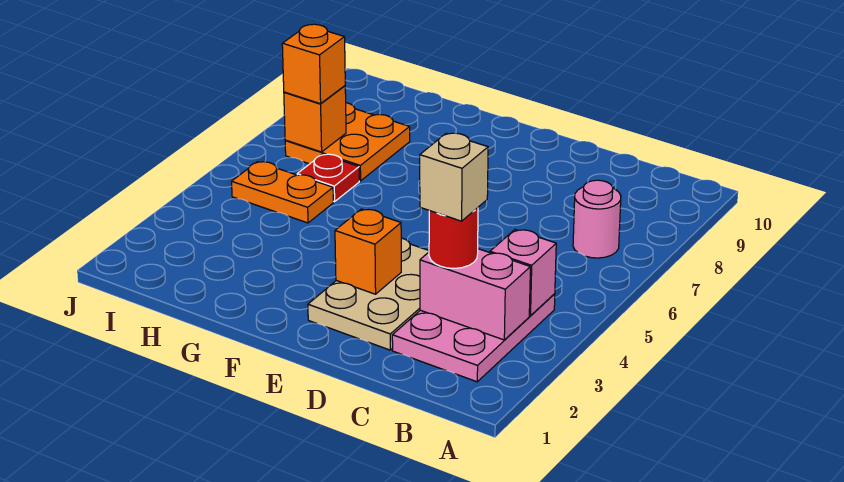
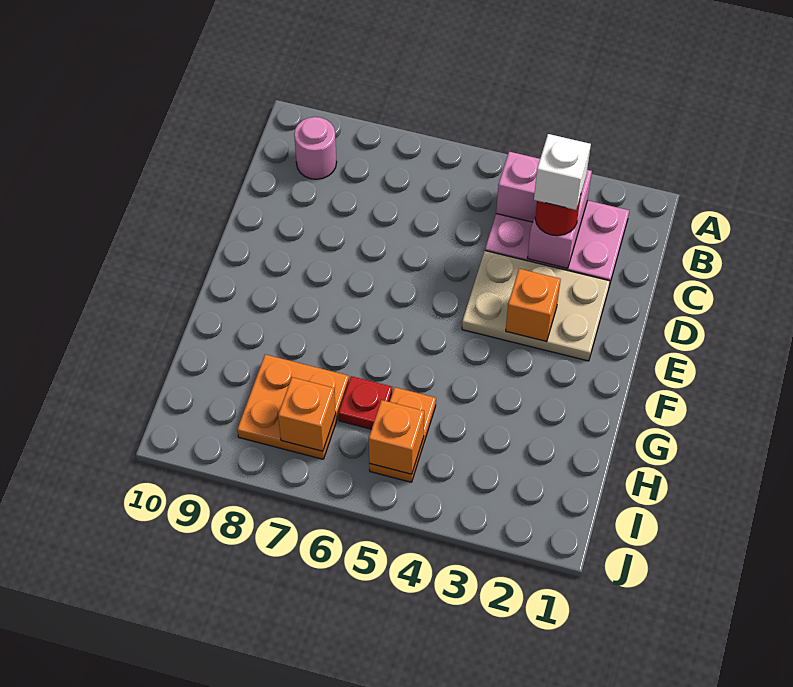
pink round brick B7 level 1 -> pink round brick B9 level 1
tan brick C3 level 4 -> white brick C3 level 4
orange brick I7 level 3 -> orange brick I5 level 2

